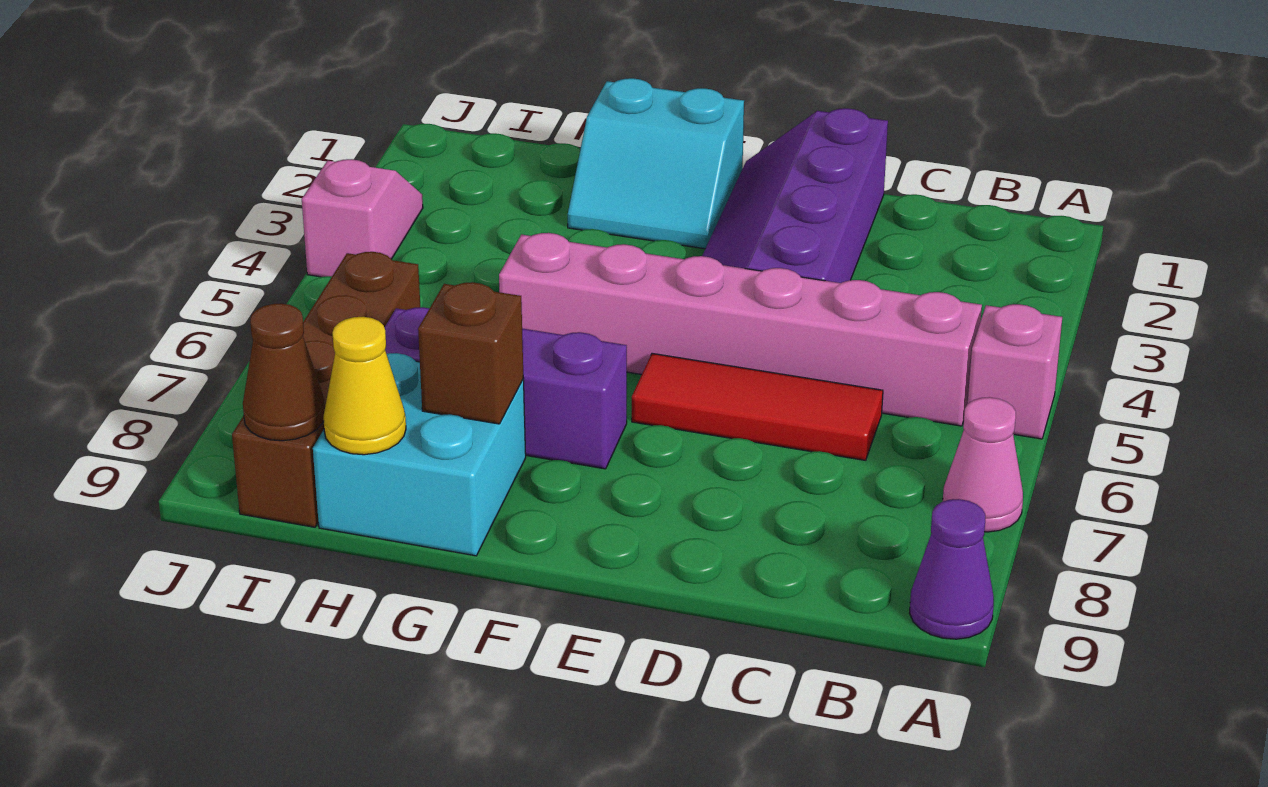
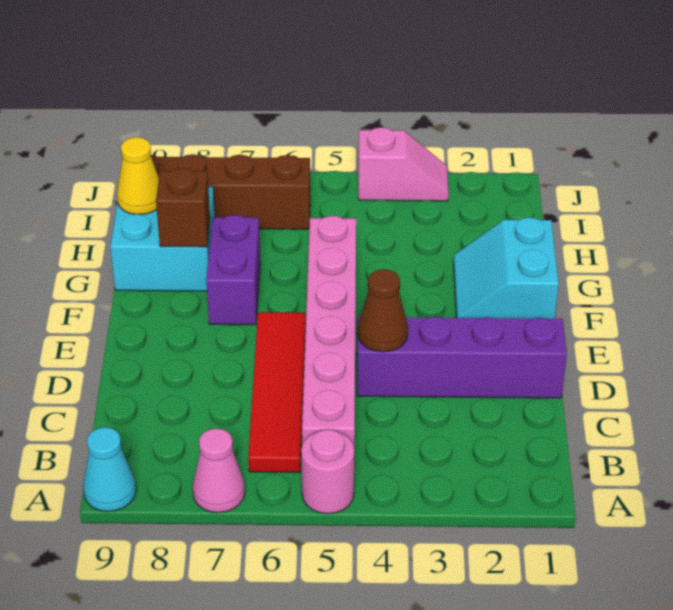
pink brick A5 level 1 -> pink round brick A5 level 1
purple cone A9 level 1 -> cyan cone A9 level 1
red tile C6:E6 level 1 -> red tile B6:E6 level 1
purple brick F7:H7 level 1 -> purple brick F7:G7 level 1
brown cone I9 level 2 -> brown cone D4 level 2

